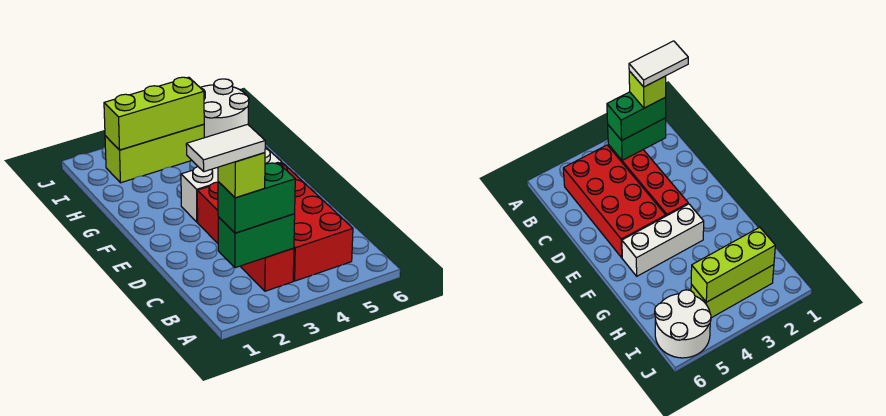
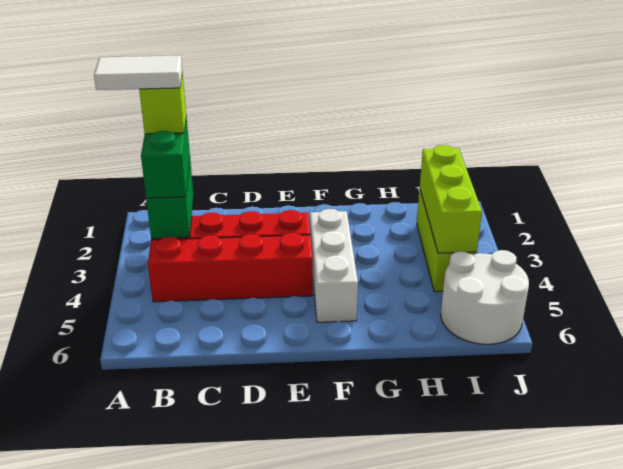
white tile B1:B2 level 5 -> white tile A2:B2 level 5
red brick B4:E5 level 1 -> red brick B4:E4 level 1

